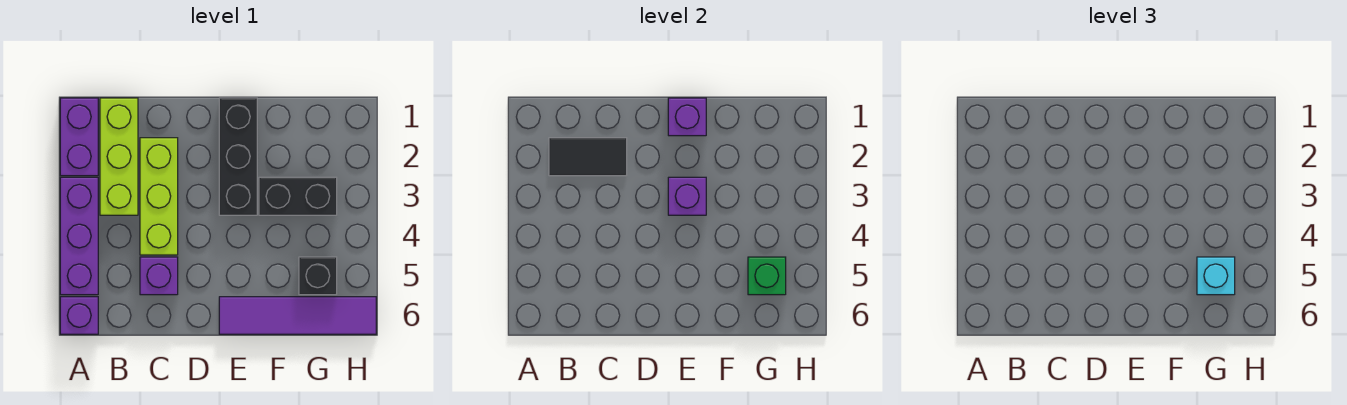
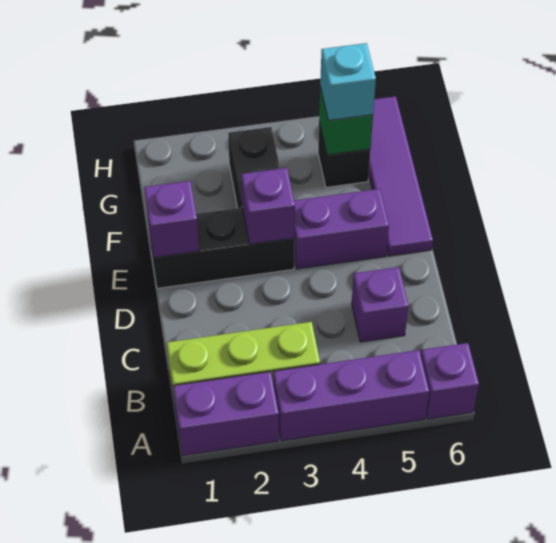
black tile B2:C2 level 2 -> none
lime brick C2:C4 level 1 -> none
none -> purple brick E4:E5 level 1

